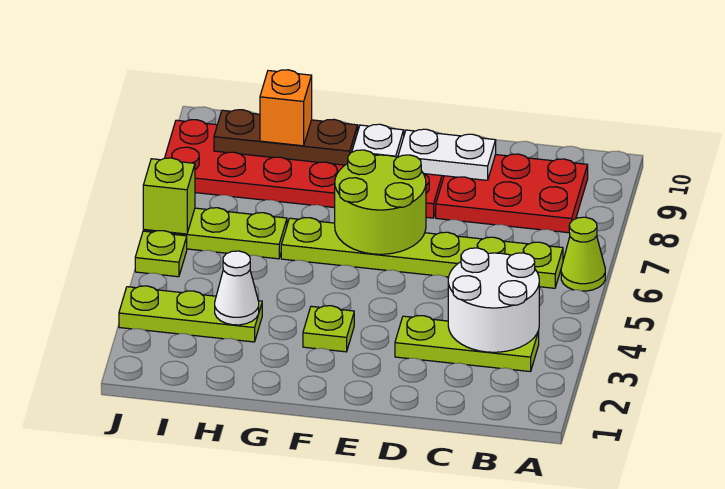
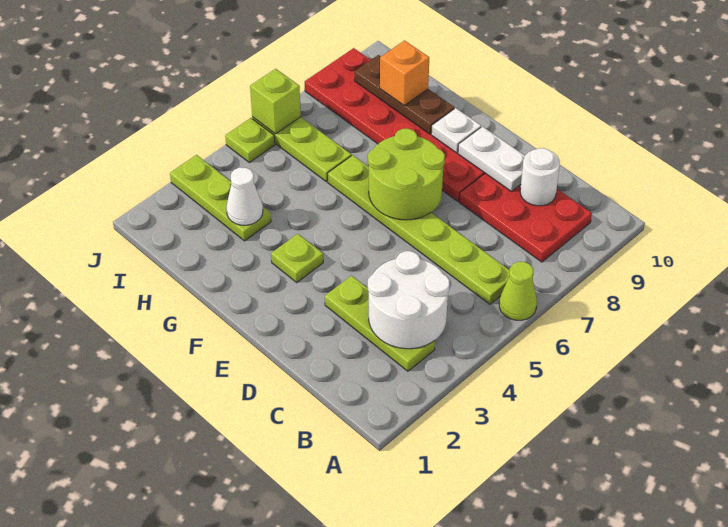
none -> white round brick C9 level 2

